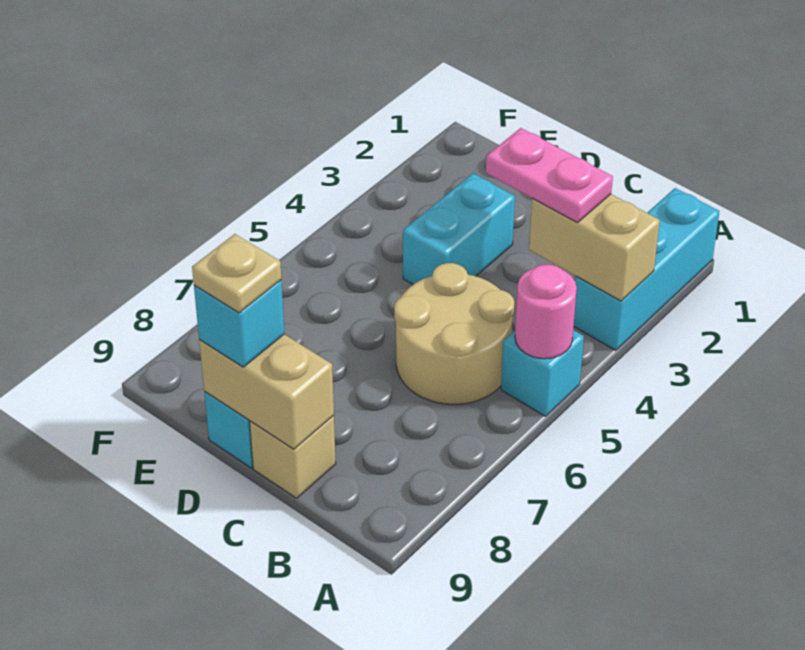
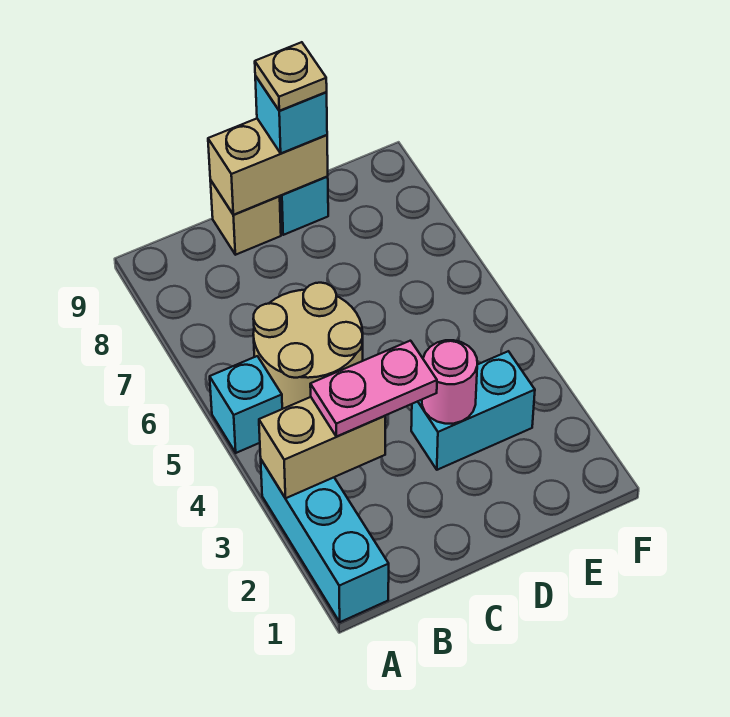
pink round brick A5 level 2 -> pink round brick D3 level 2
cyan brick D3:D4 level 1 -> cyan brick D3:E3 level 1

